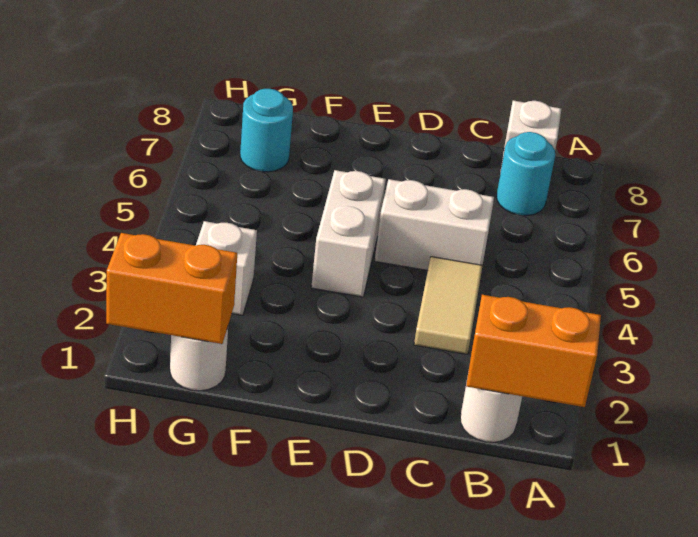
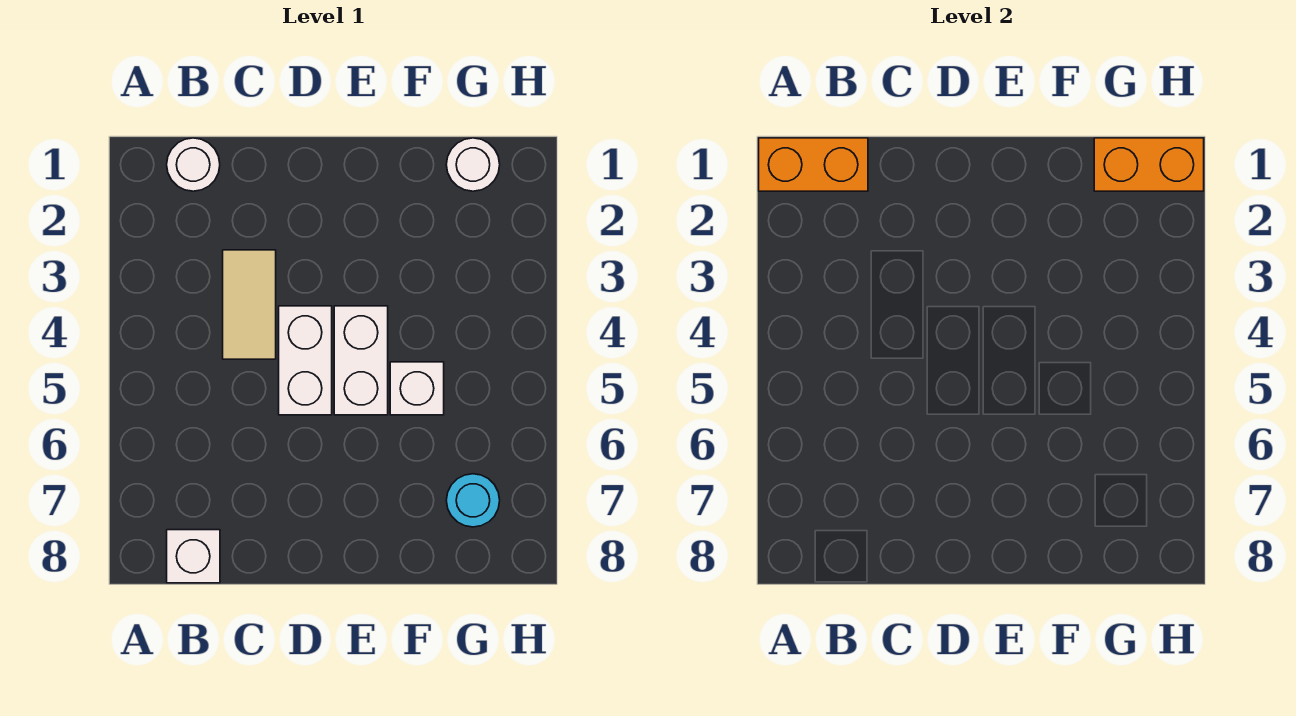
cyan round brick B7 level 1 -> none
white brick C5:D5 level 1 -> white brick D4:D5 level 1
white brick G3 level 1 -> white brick F5 level 1

